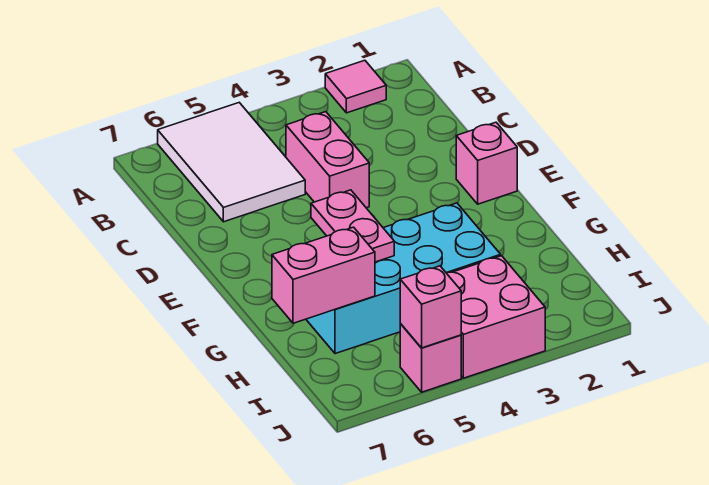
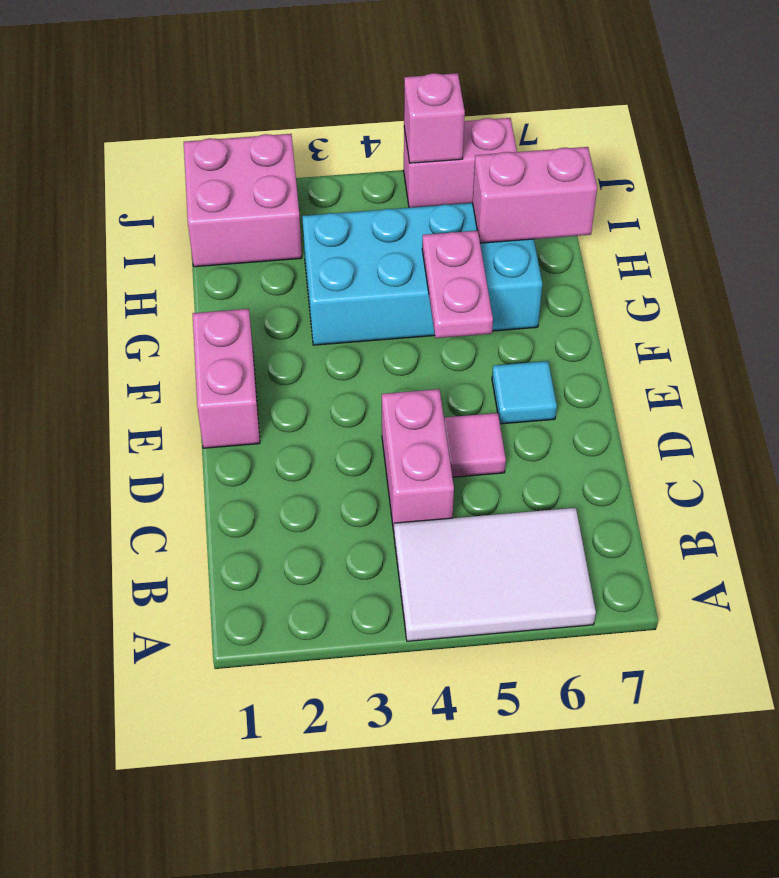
pink tile A2 level 1 -> pink tile D5 level 1
white tile A5:C6 level 1 -> white tile A4:B6 level 1
pink brick E1 level 1 -> pink brick E1:F1 level 1
none -> cyan tile E6 level 1
pink brick I3:J4 level 1 -> pink brick I1:J2 level 1
pink brick J5 level 1 -> pink brick J5:J6 level 1

